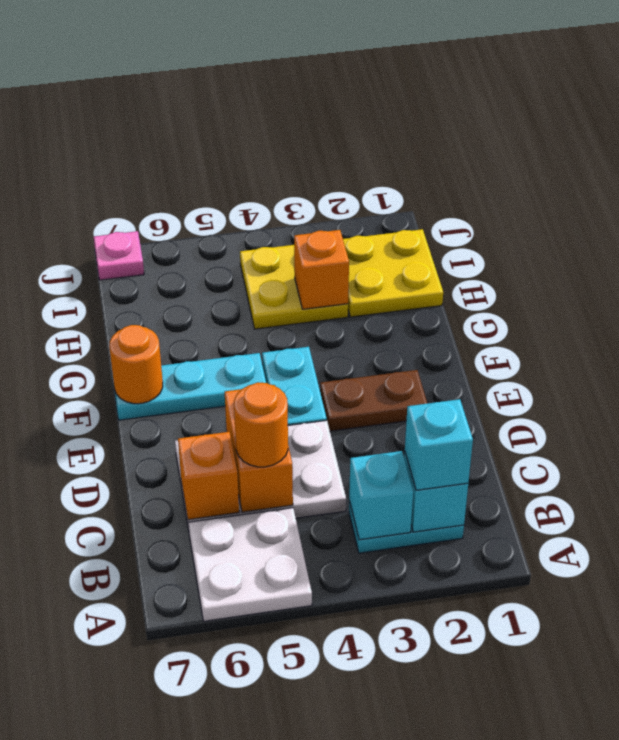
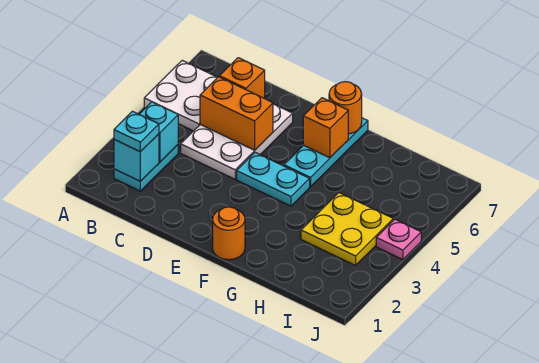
cyan brick B2 level 3 -> cyan plate B2 level 3
orange round brick C5 level 3 -> orange round brick F1 level 1
brown plate E2:E3 level 1 -> none
yellow plate H1:I2 level 1 -> none
orange brick H3 level 2 -> orange brick F6 level 2
pink plate J7 level 1 -> pink plate J4 level 1

